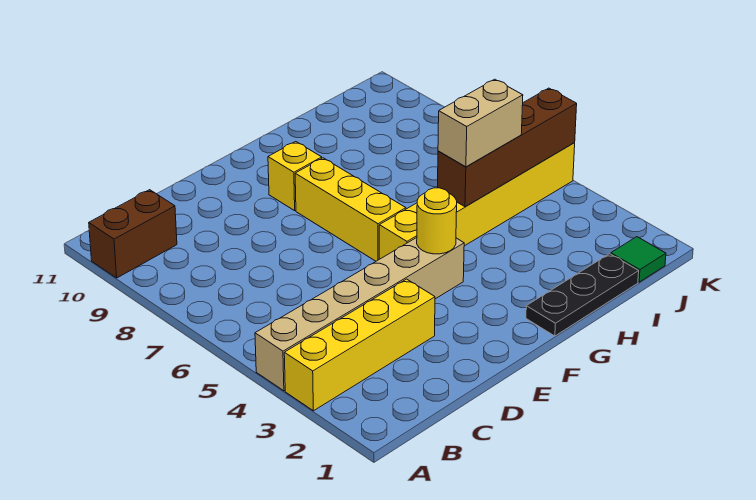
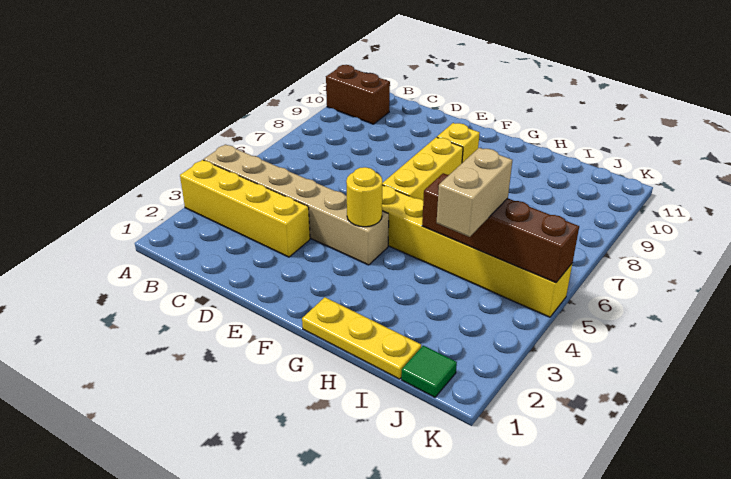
black plate G1:I1 level 1 -> yellow plate G1:I1 level 1
tan brick H5:I5 level 3 -> tan brick I4:I5 level 3

